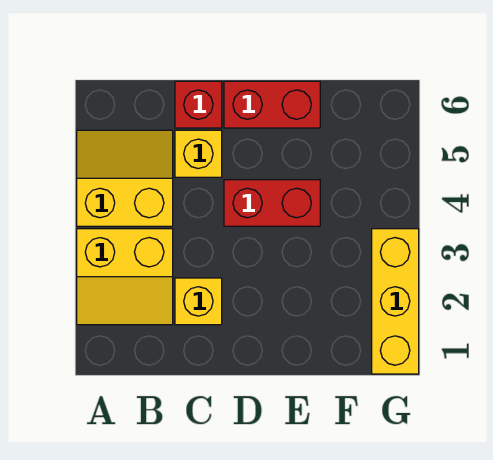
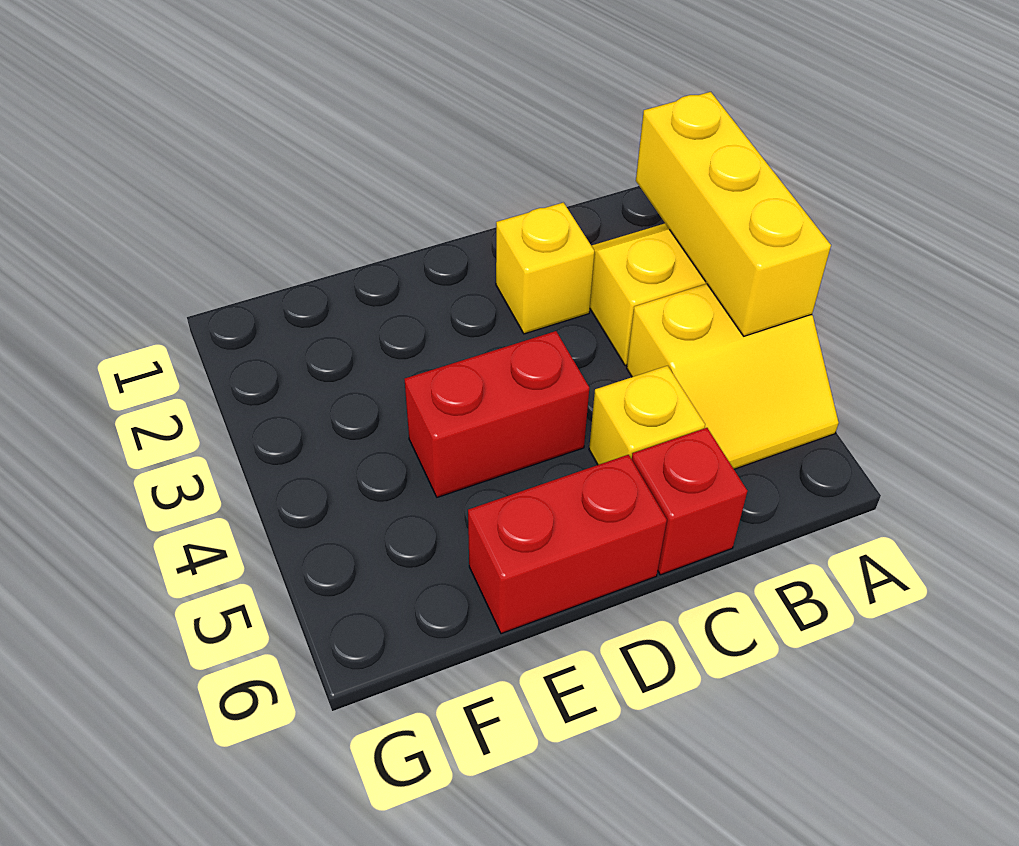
yellow brick G1:G3 level 1 -> yellow brick A2:A4 level 2

